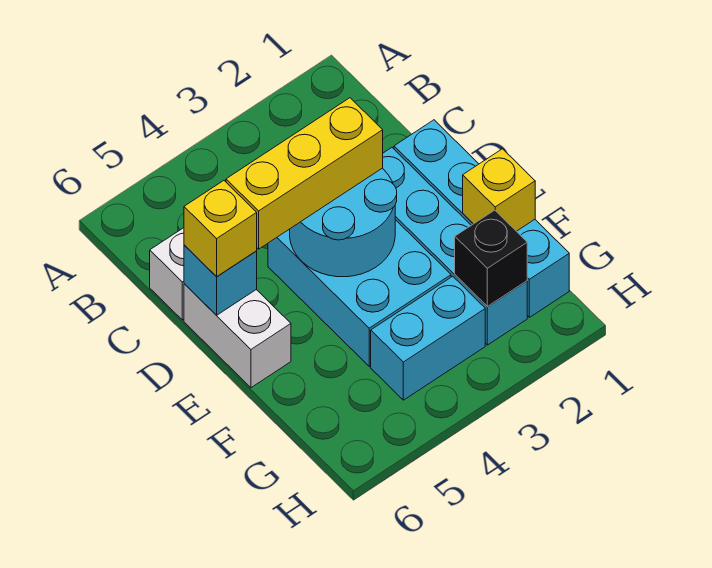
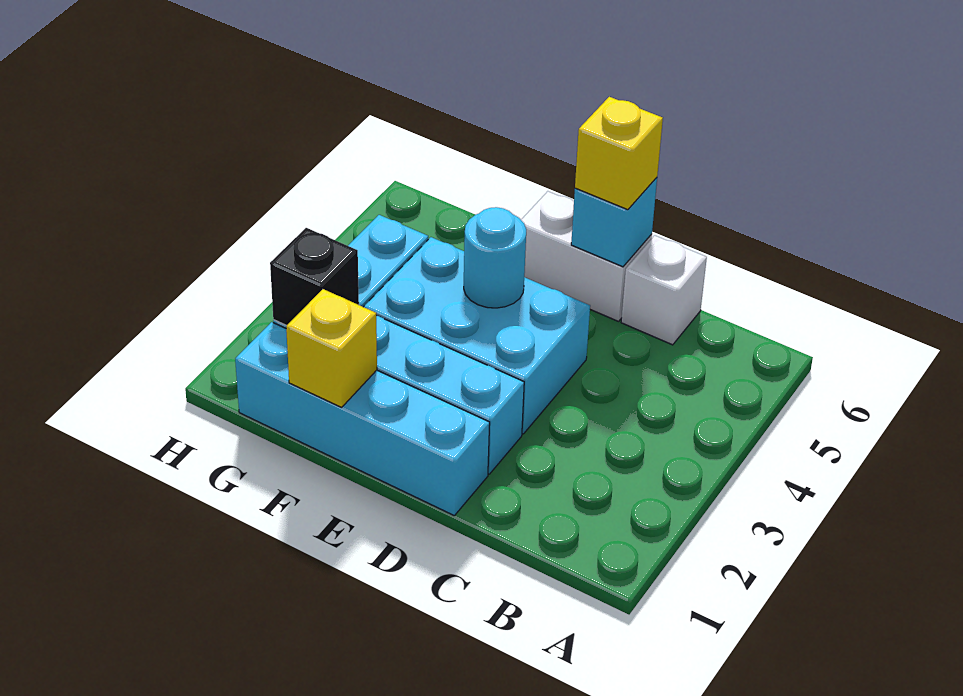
cyan round brick D3:E4 level 2 -> cyan round brick E4 level 2
yellow brick D3:D5 level 3 -> none

